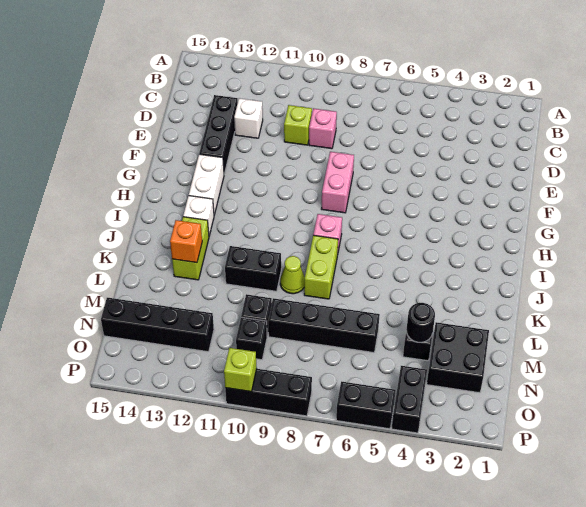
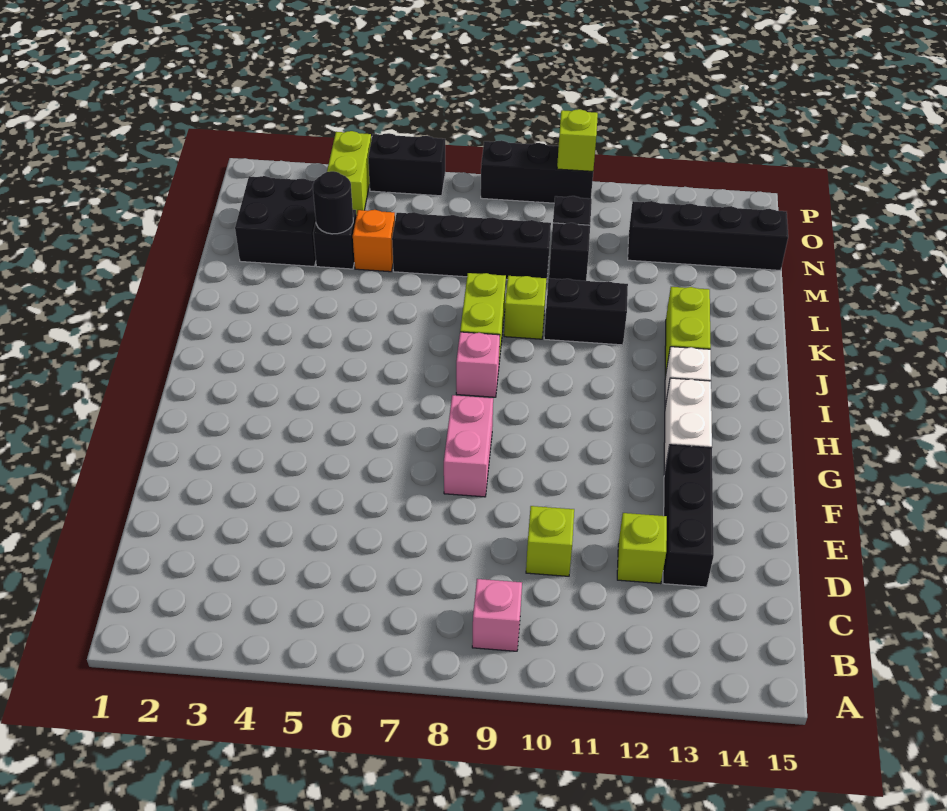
pink brick D9 level 1 -> pink brick B9 level 1
white brick D12 level 1 -> lime brick D12 level 1
lime cone K9 level 1 -> lime brick K9 level 1
orange brick K13 level 2 -> orange brick M5 level 1
black brick O4:P4 level 1 -> lime brick O4:P4 level 1

